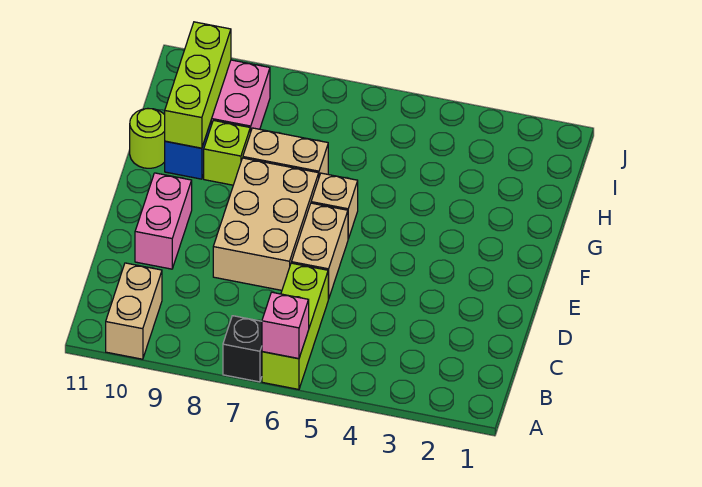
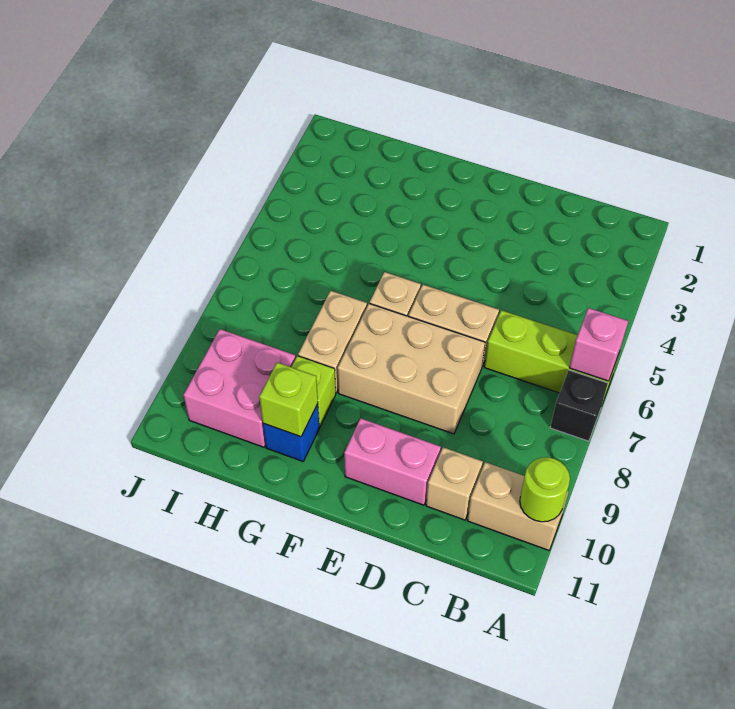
none -> tan brick C10 level 1
lime brick G10:I10 level 2 -> lime brick G10 level 2
lime round brick G11 level 1 -> lime round brick A10 level 2

